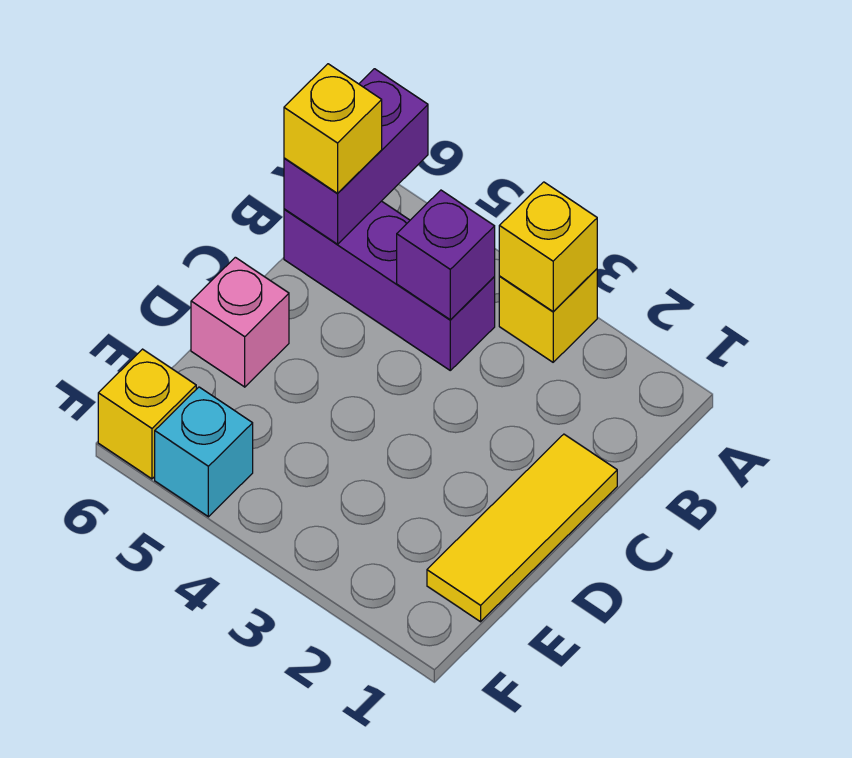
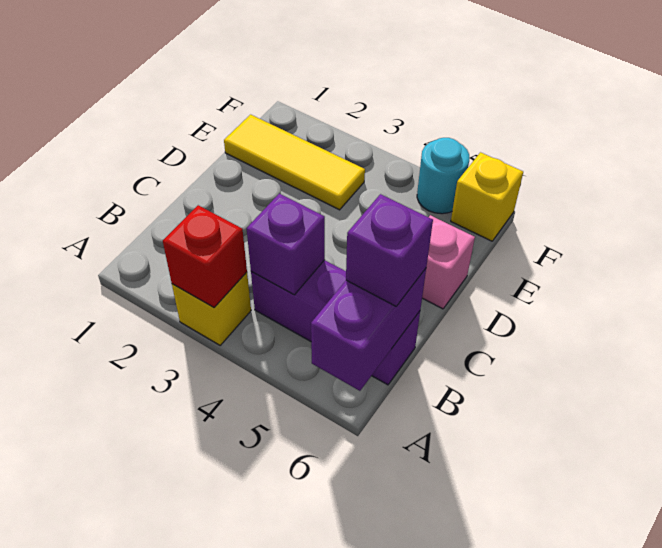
yellow brick A3 level 2 -> red brick A3 level 2
yellow brick B6 level 3 -> purple brick B6 level 3
yellow tile C1:E1 level 1 -> yellow tile E1:E3 level 1
cyan brick F5 level 1 -> cyan round brick F5 level 1

